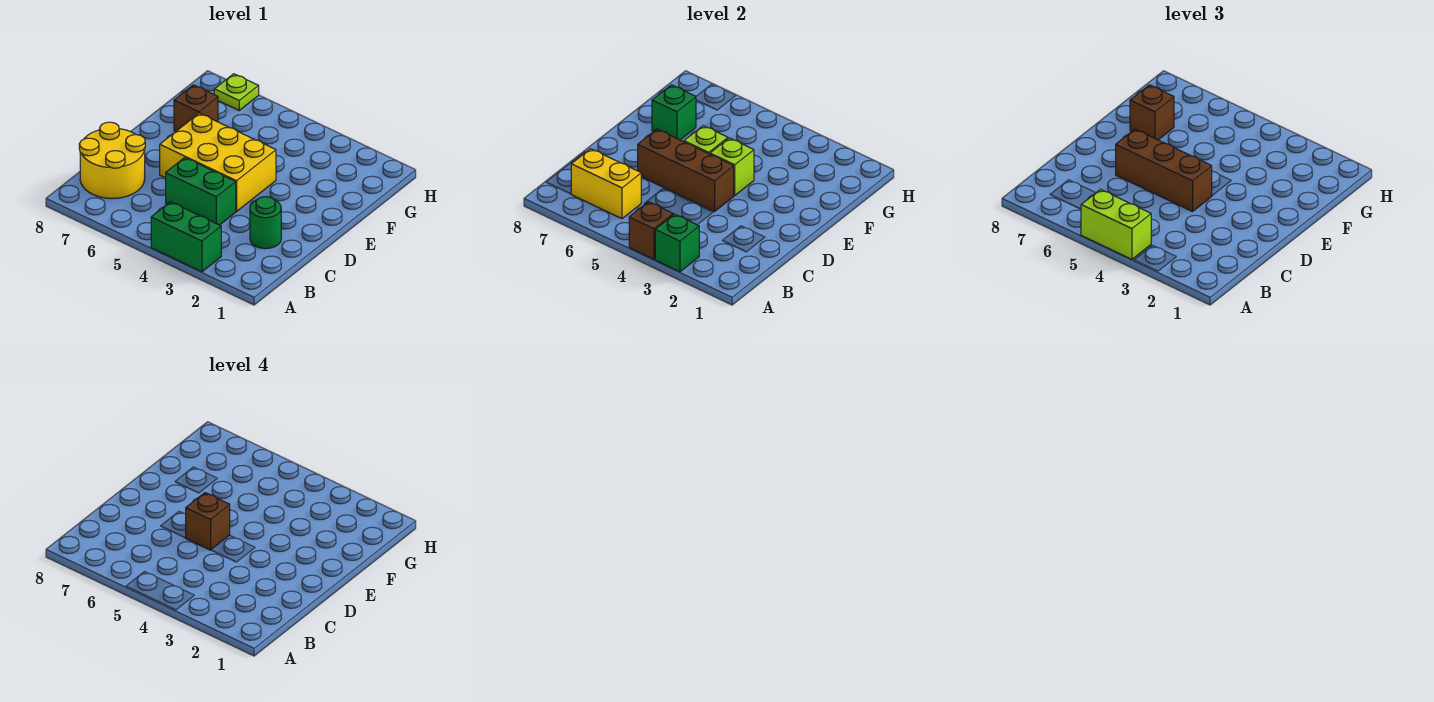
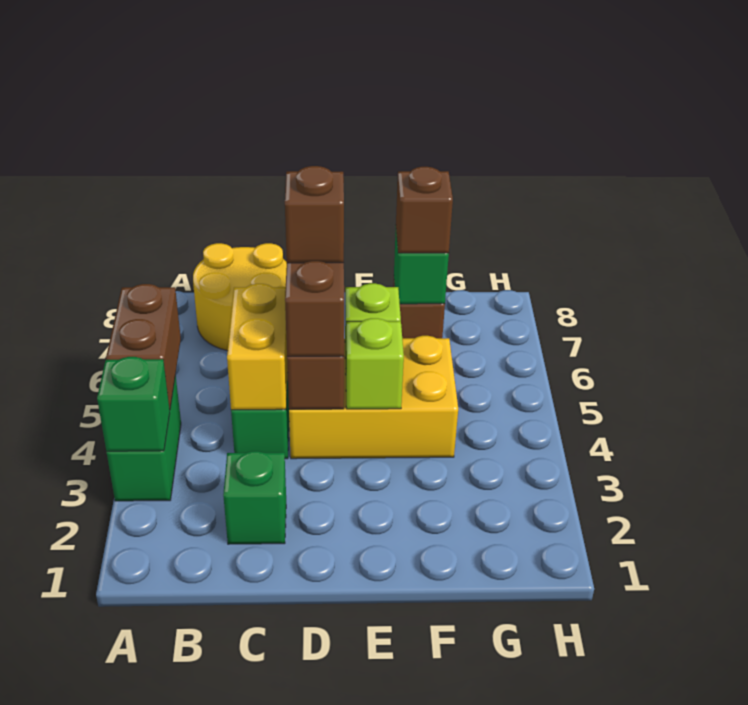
brown brick A4 level 2 -> brown brick A4:A5 level 2
lime brick A4:A5 level 3 -> none
yellow brick B6:B7 level 2 -> yellow brick C4:C5 level 2
green round brick C2 level 1 -> green brick C2 level 1
yellow brick D4:E6 level 1 -> yellow brick D4:F5 level 1
lime plate H7 level 1 -> none

